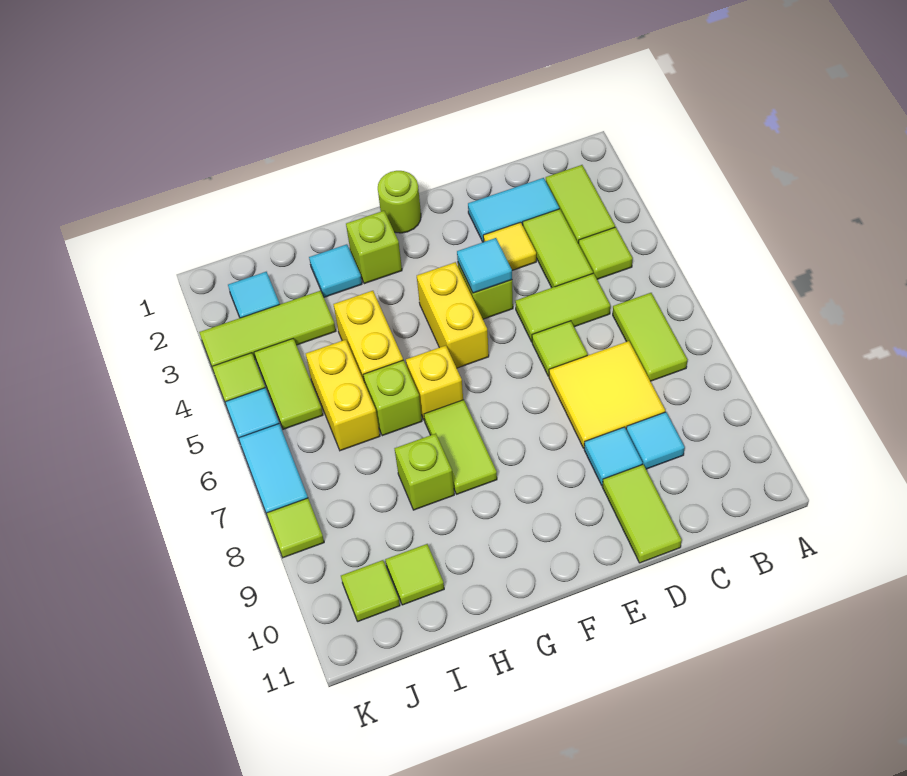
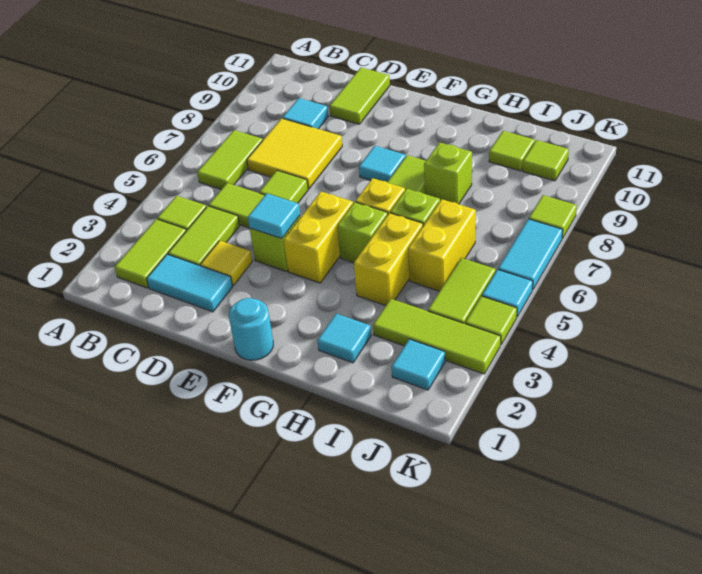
cyan tile D9 level 1 -> cyan tile F8 level 1
lime round brick F1 level 1 -> cyan round brick F1 level 1
lime brick G2 level 1 -> lime brick G5 level 1

